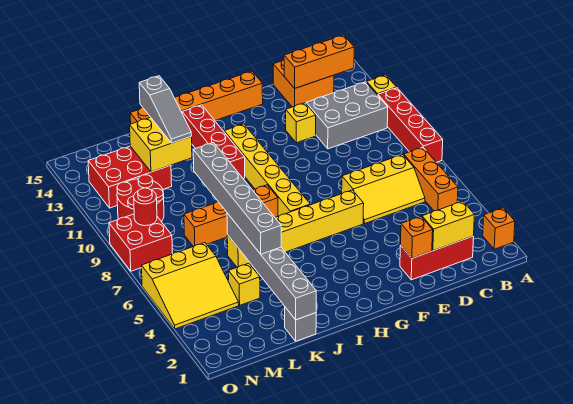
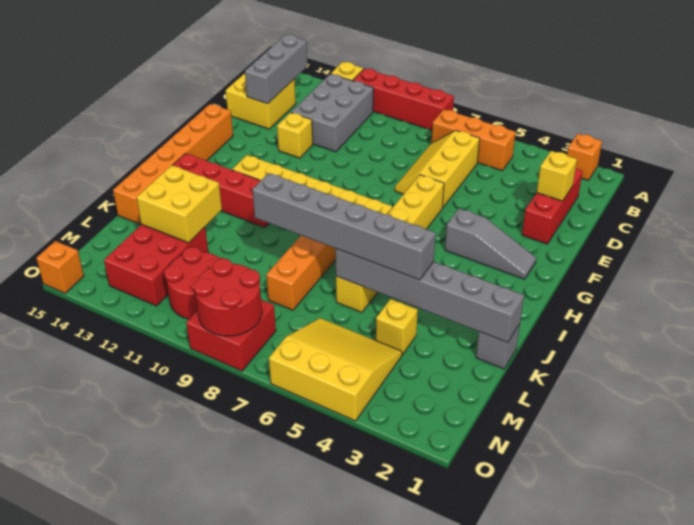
orange brick B14:D14 level 2 -> grey brick B14:D14 level 2
yellow brick C2:D2 level 2 -> yellow brick D2 level 2
yellow slope C6:E7 level 1 top 7 -> yellow slope C6:E7 level 1 top 6
orange brick C14:D15 level 1 -> yellow brick C14:D15 level 1
orange brick E2 level 2 -> orange brick O15 level 1
grey slope K12:K14 level 3 top 14 -> grey slope G2:G4 level 1 top 4
yellow slope M4:O6 level 1 top 6 -> yellow slope M4:O6 level 1 top O
red round brick N9 level 2 -> red round brick N8:O9 level 2

